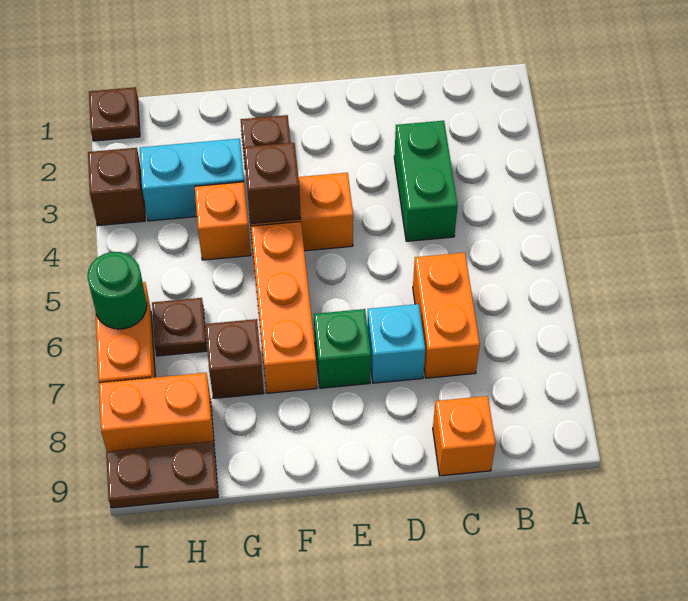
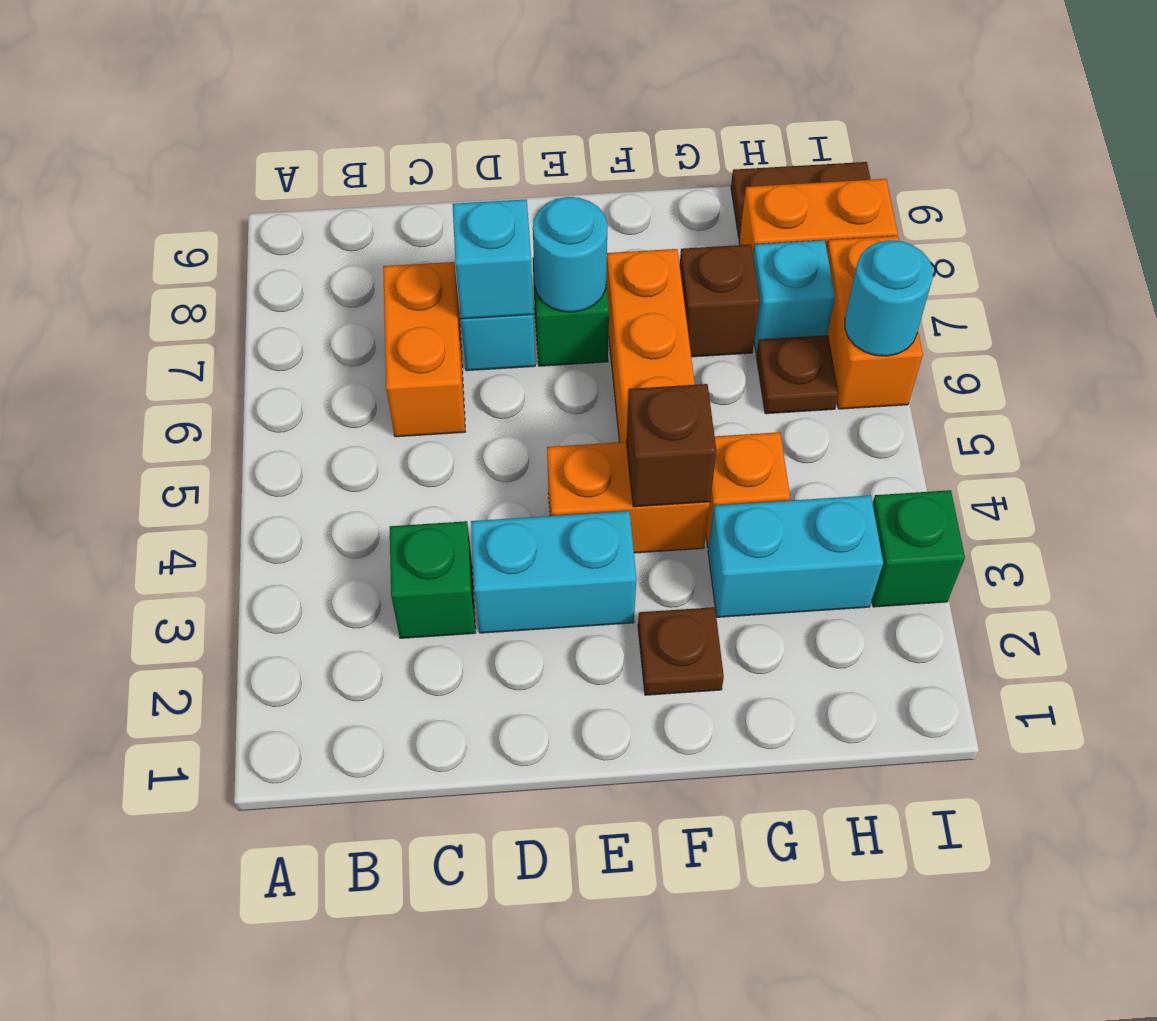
green brick C3:C4 level 1 -> green brick C3 level 1
orange brick C9 level 1 -> none
none -> cyan brick D3:E3 level 1
none -> cyan brick D7 level 2
none -> cyan round brick E7 level 2
none -> cyan brick H7 level 1
brown plate I1 level 1 -> none
brown brick I3 level 1 -> green brick I3 level 1
green round brick I6 level 2 -> cyan round brick I6 level 2

